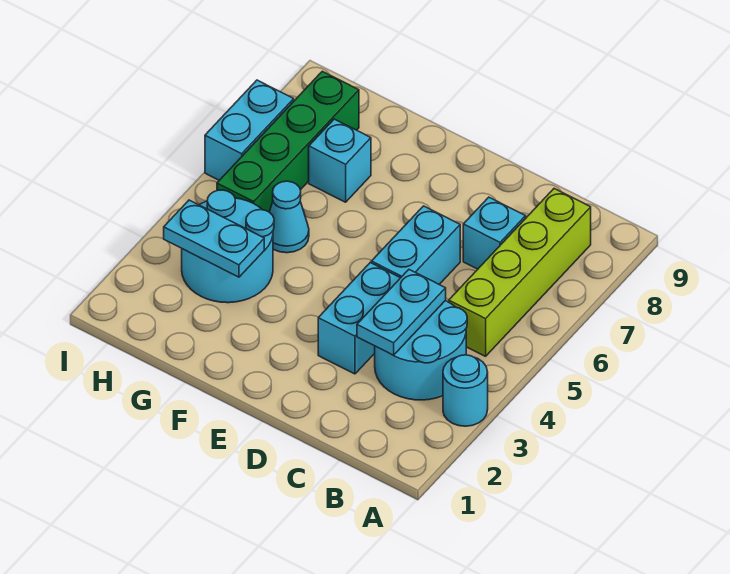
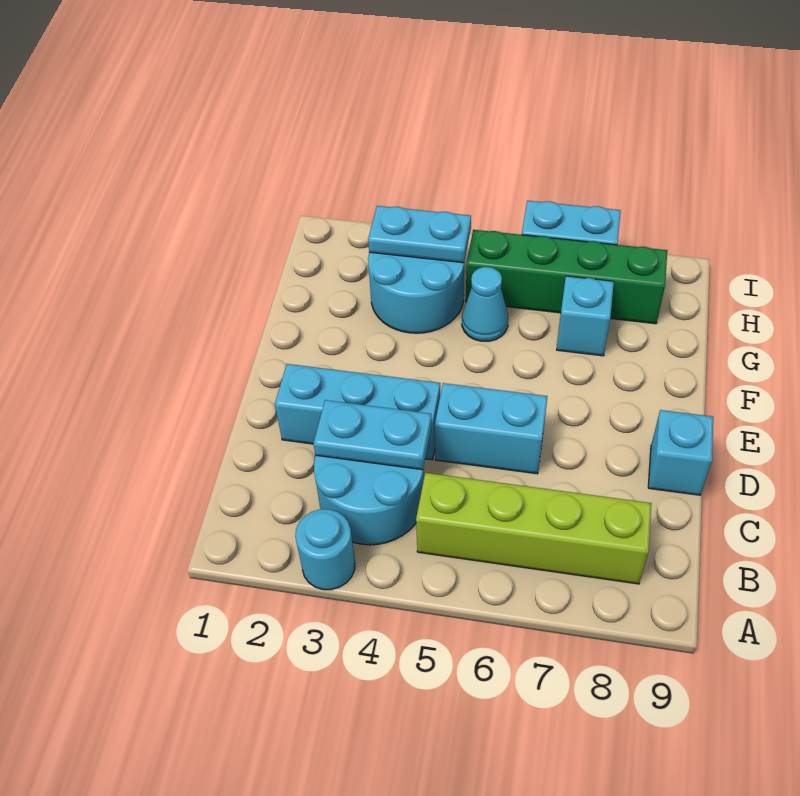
cyan brick C7 level 1 -> cyan brick D9 level 1
cyan brick D3:D4 level 1 -> cyan brick D2:D4 level 1
cyan plate G3:H3 level 2 -> cyan plate H3:H4 level 2

